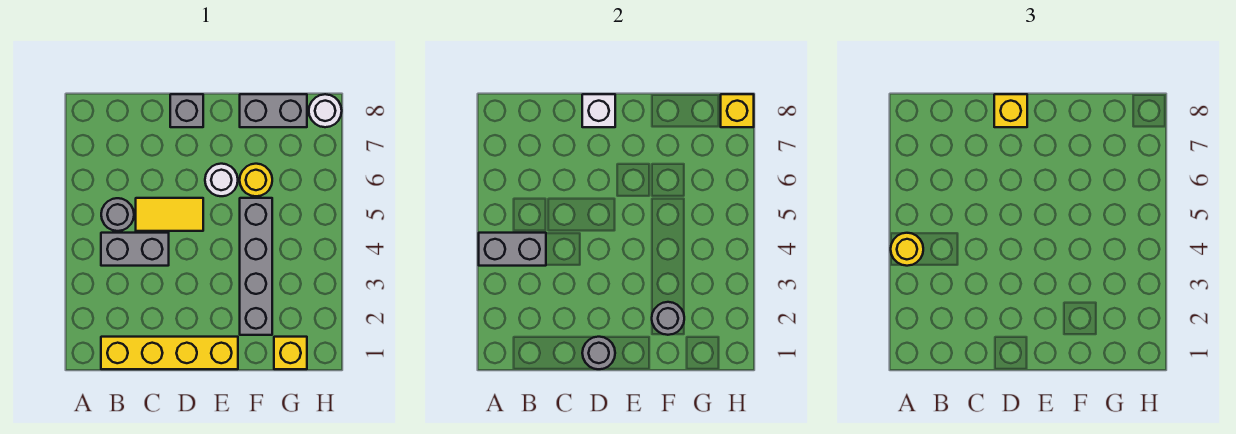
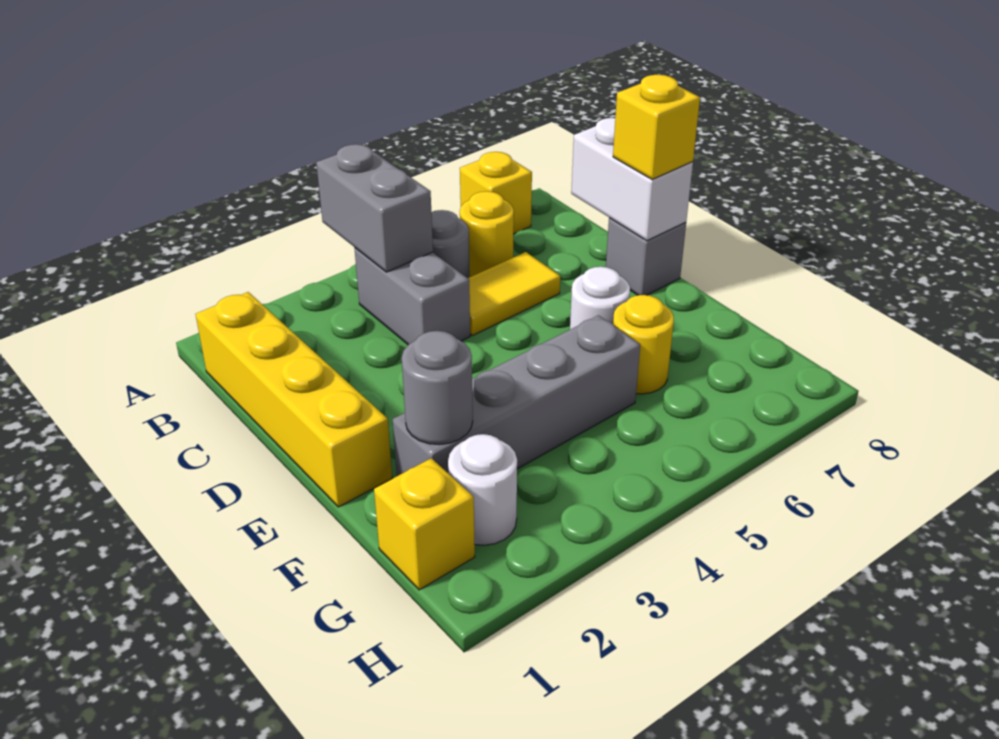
yellow round brick A4 level 3 -> yellow round brick B6 level 1
yellow tile C5:D5 level 1 -> yellow tile C5:C6 level 1
grey round brick D1 level 2 -> none
white brick D8 level 2 -> white brick C8:D8 level 2
grey brick F8:G8 level 1 -> none
white round brick H8 level 1 -> white round brick G2 level 1
yellow brick H8 level 2 -> yellow brick A7 level 1

